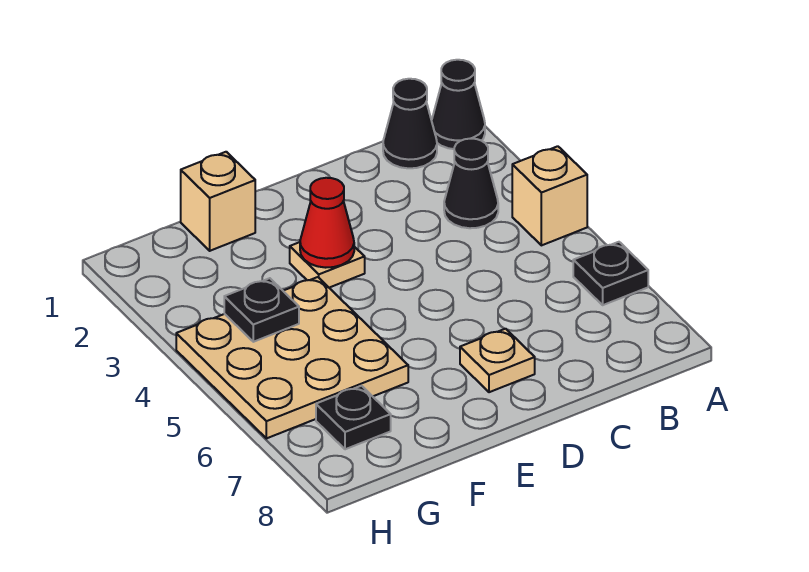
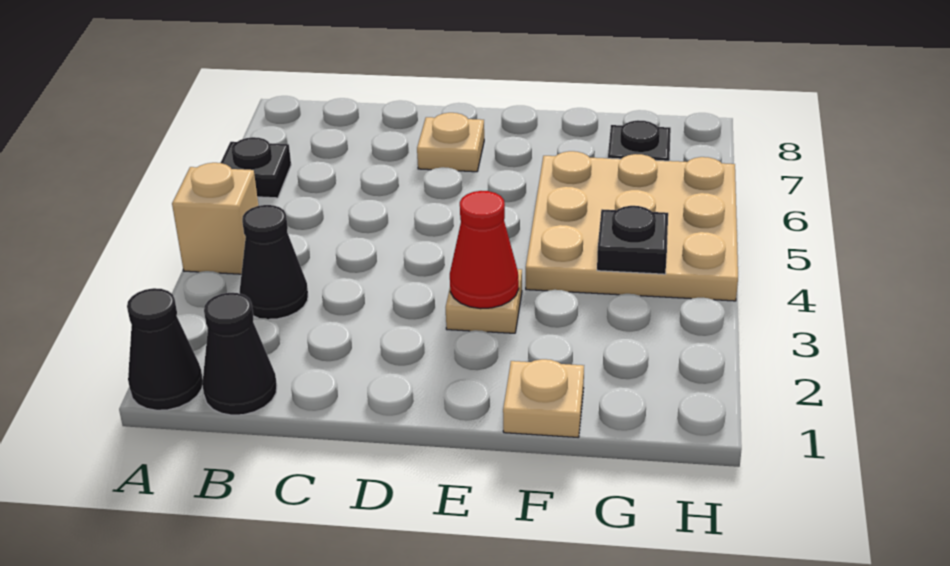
tan brick F1 level 1 -> tan plate F1 level 1

